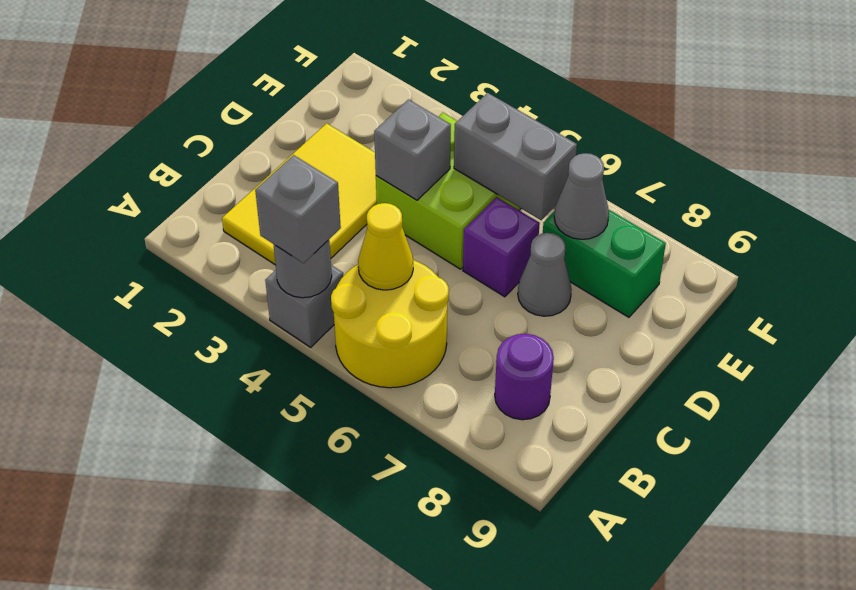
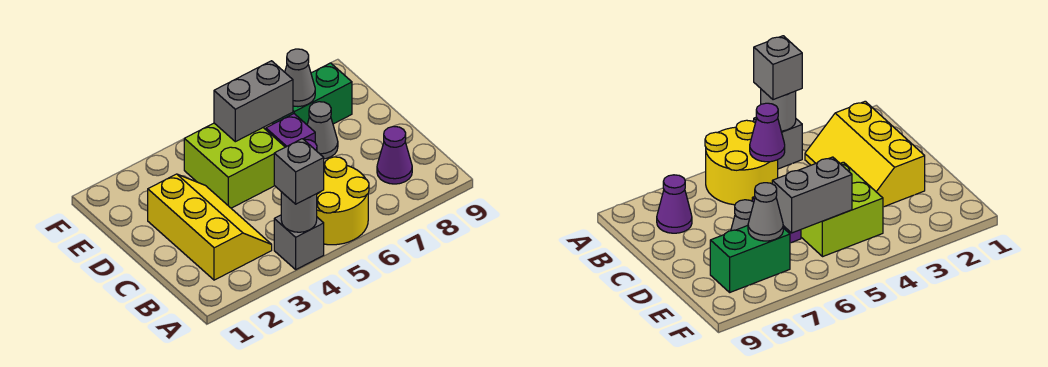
yellow tile B2:D3 level 1 -> yellow slope B2:D3 level 1 top 2
yellow cone B5 level 2 -> purple cone B5 level 2
purple round brick B8 level 1 -> purple cone B8 level 1
grey brick D4 level 2 -> none

